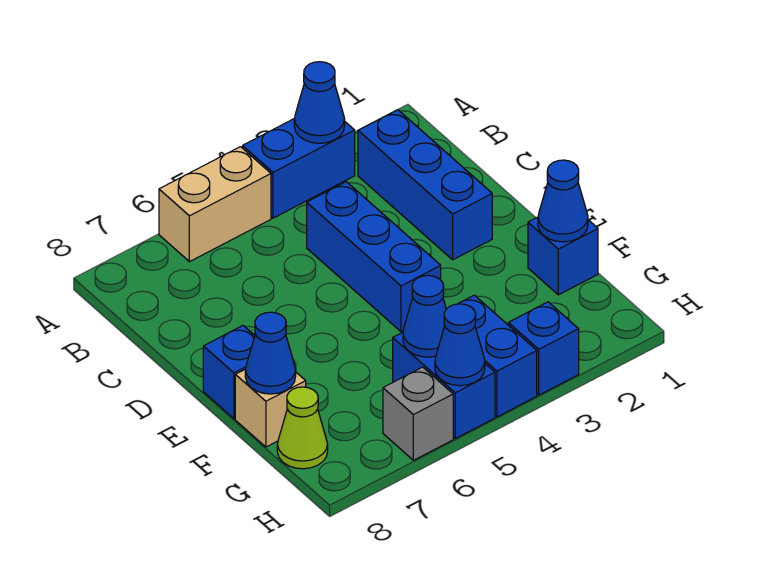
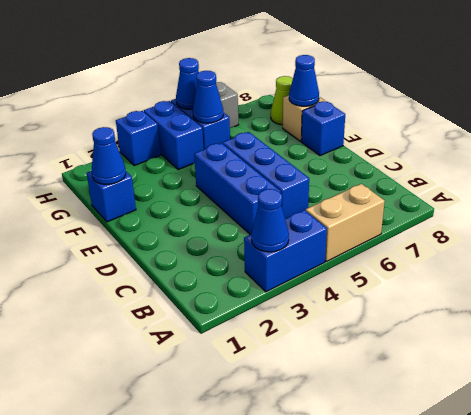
blue brick B2:D2 level 1 -> blue brick C5:E5 level 1

